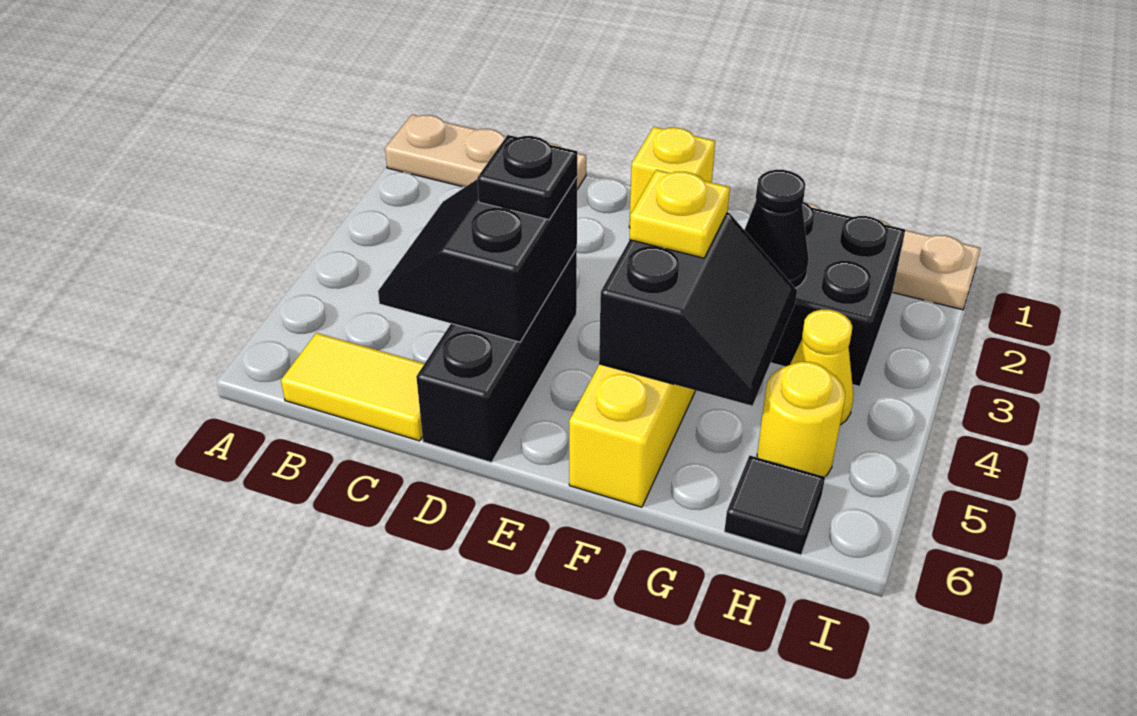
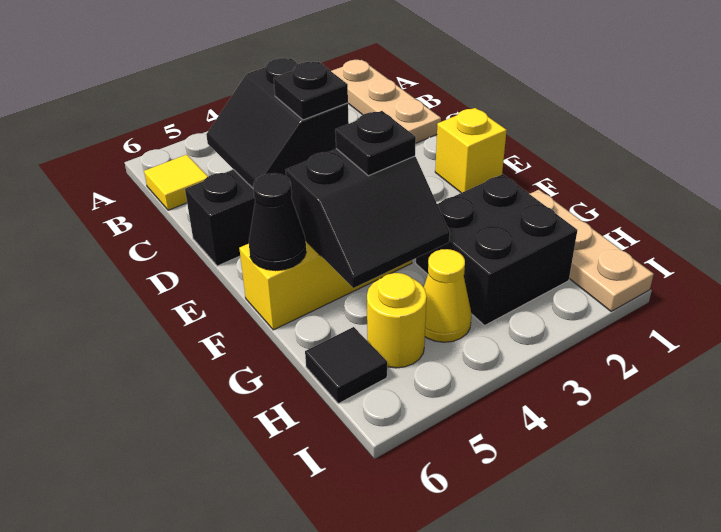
yellow tile B6:C6 level 1 -> yellow tile B6 level 1
black slope C4:D5 level 2 top D -> black slope C4:D5 level 2 top 4
yellow plate F4 level 3 -> black plate F4 level 3
black cone G3 level 2 -> black cone F6 level 2

